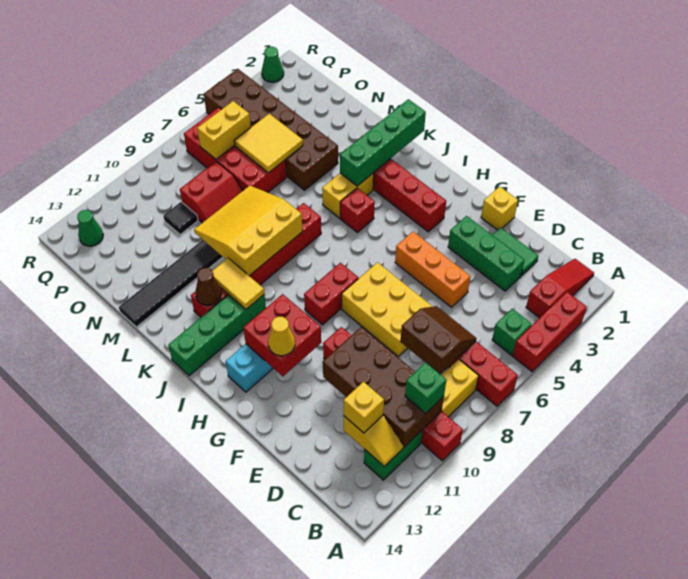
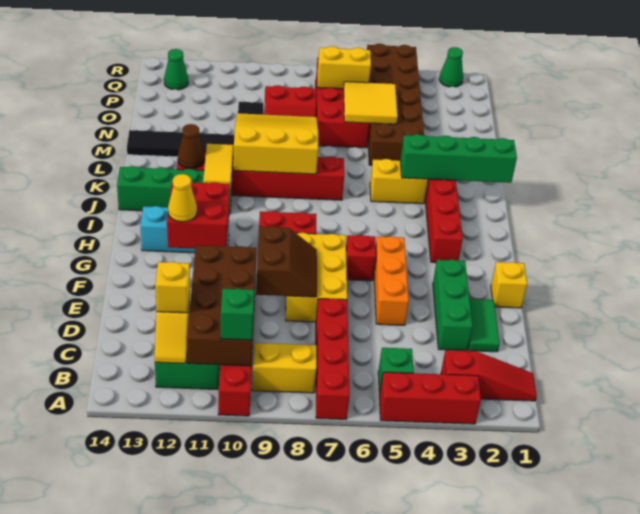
brown slope C7:D8 level 2 top 8 -> brown slope E8:F9 level 2 top 9
red brick J5 level 1 -> red brick G6 level 1

